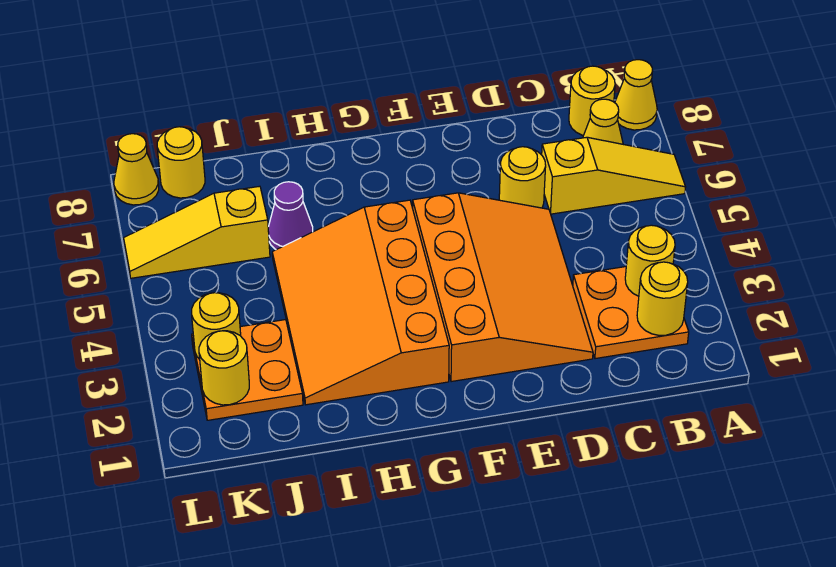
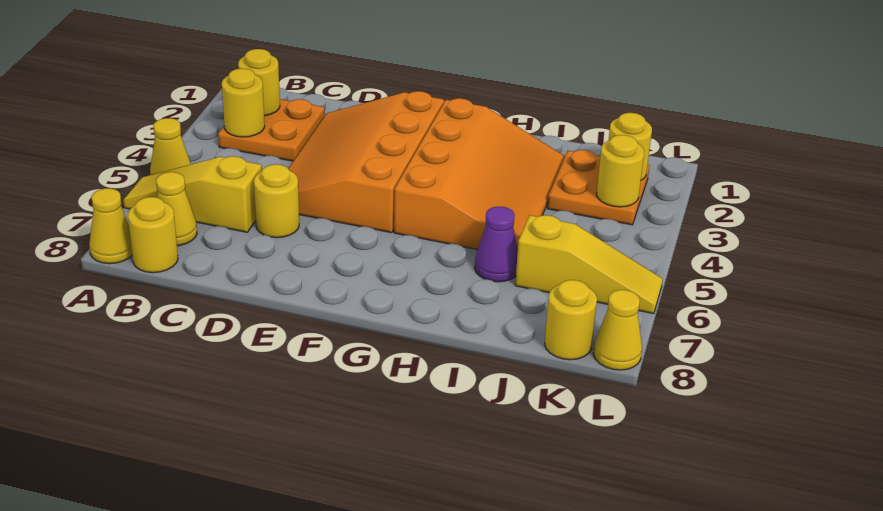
none -> yellow cone A5 level 1

